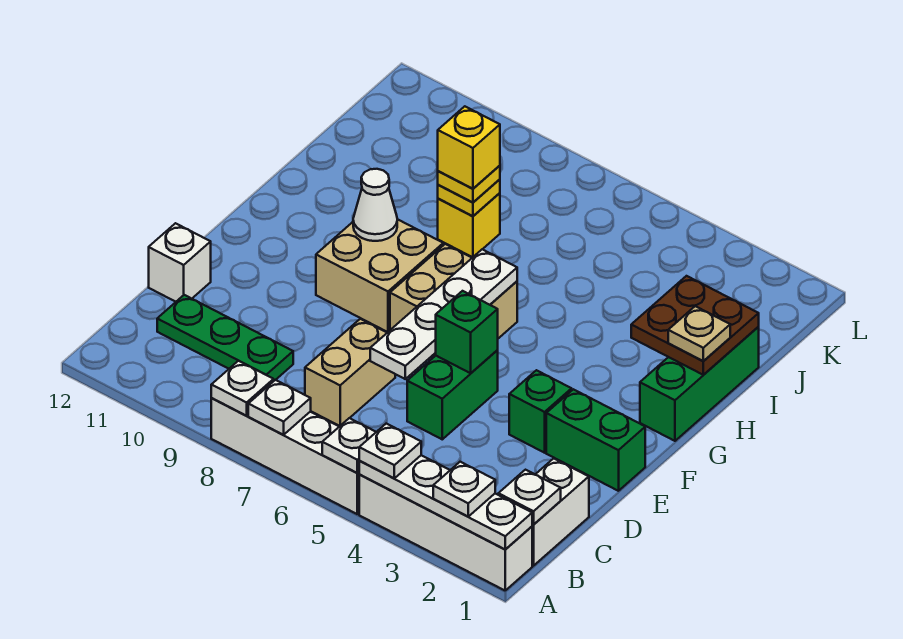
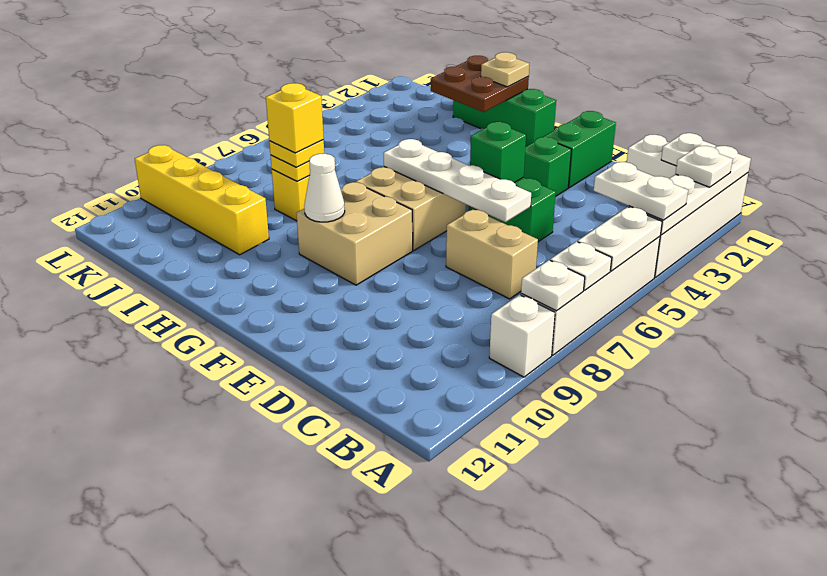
white plate A4 level 3 -> white plate A4:B4 level 3
white plate A5 level 2 -> white plate A5:A6 level 2
green plate C9:C11 level 1 -> none
white brick D12 level 1 -> white brick A9 level 1
none -> yellow brick I10:L10 level 1

